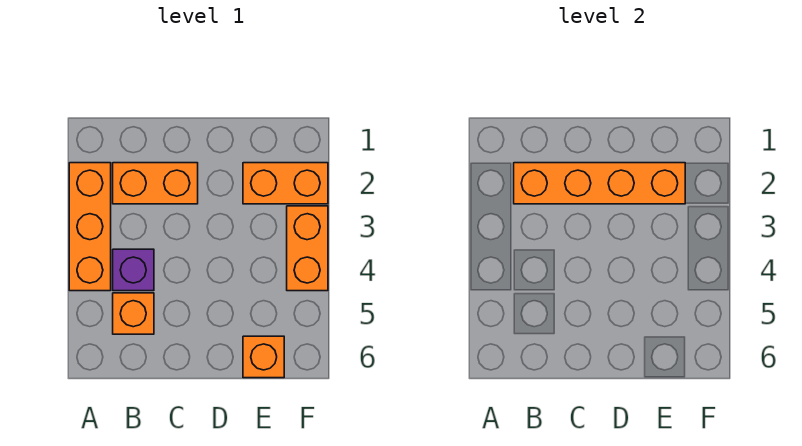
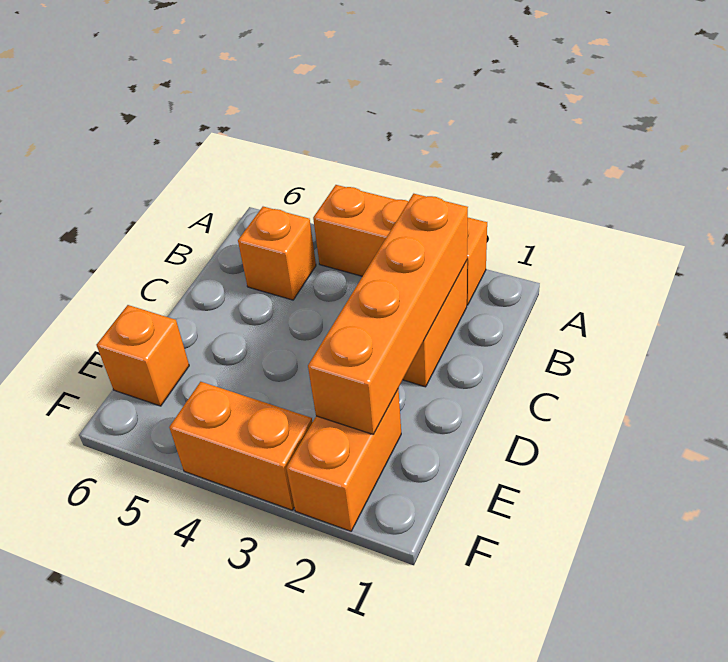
purple brick B4 level 1 -> none

